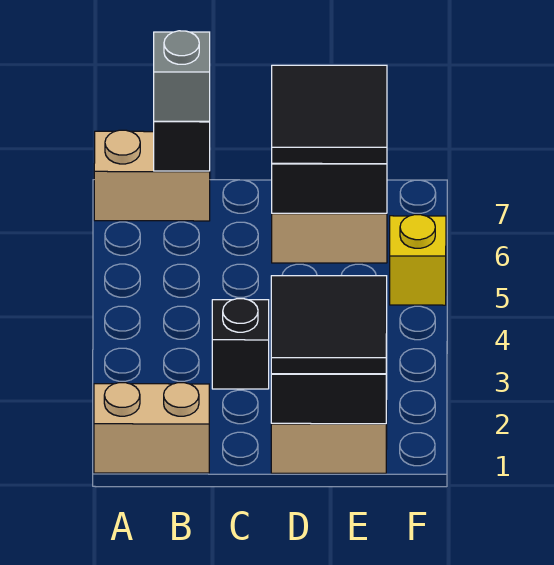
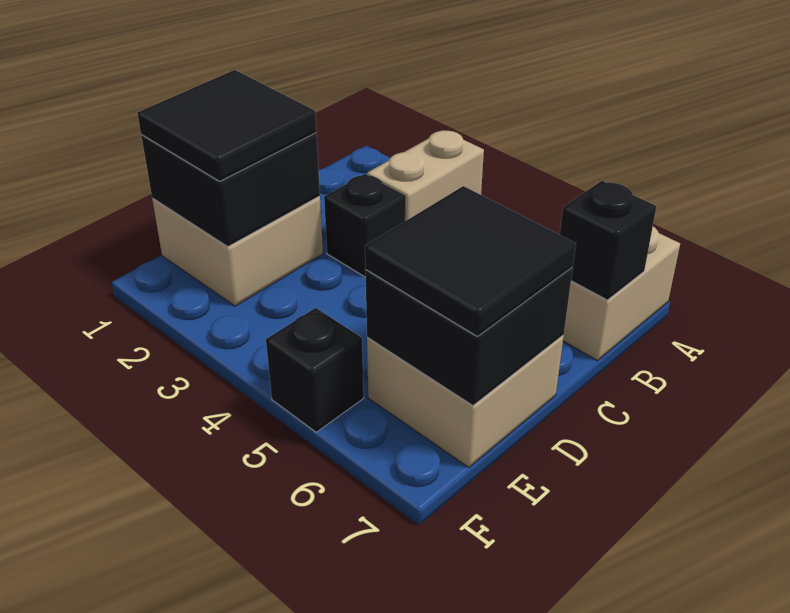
tan brick A1:B1 level 1 -> tan brick A3:B3 level 1
grey brick B7 level 3 -> none
yellow brick F5 level 1 -> black brick F5 level 1

